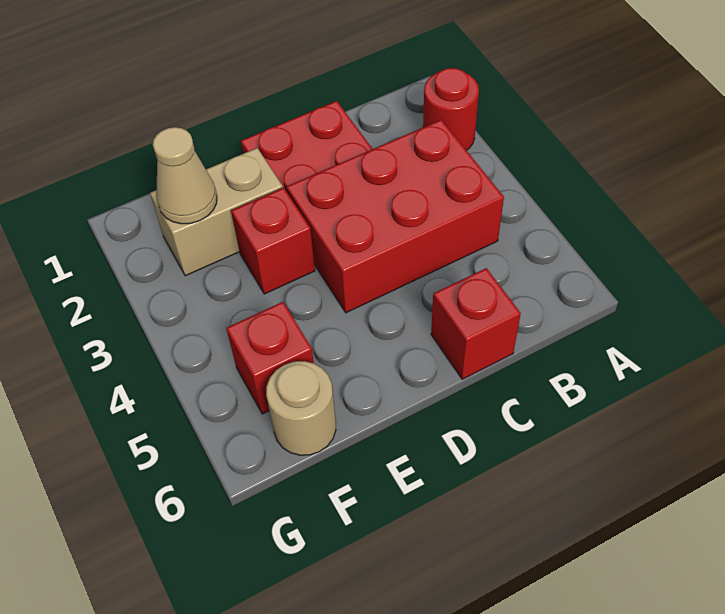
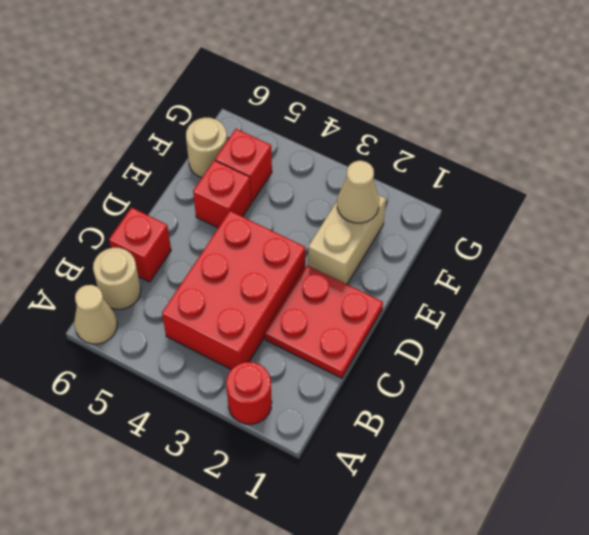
none -> tan cone A6 level 1
none -> tan round brick B6 level 1
red brick E3 level 1 -> red brick E5 level 1

